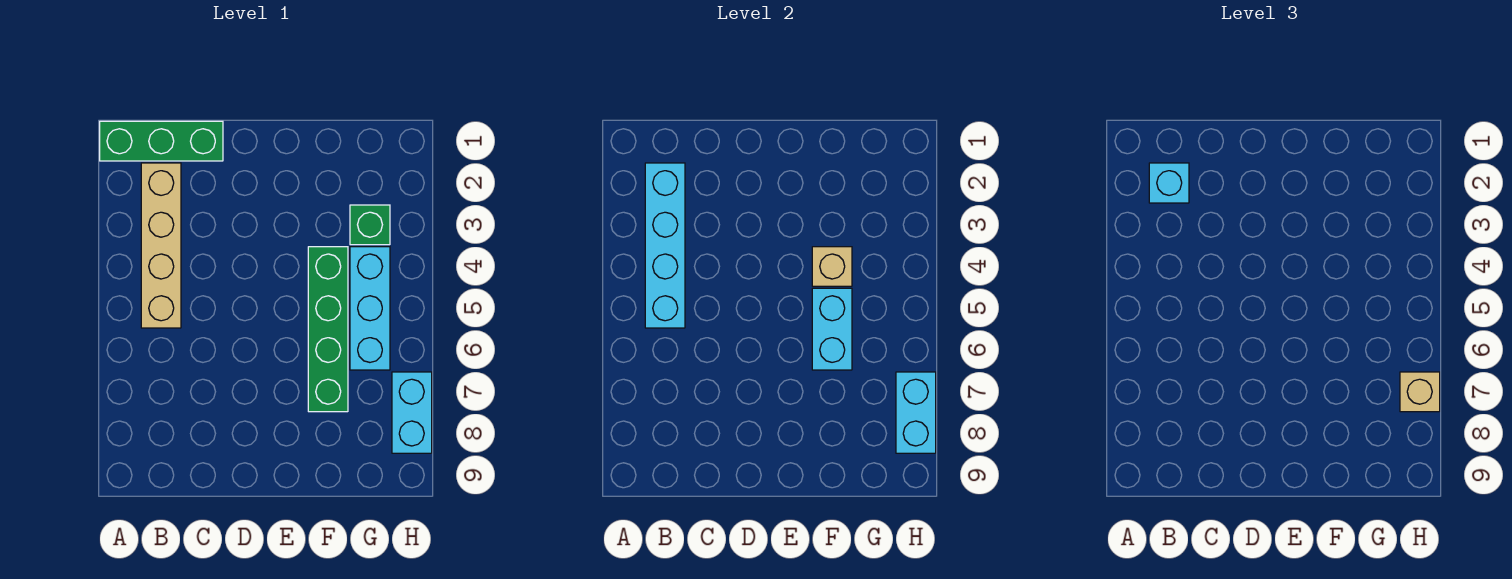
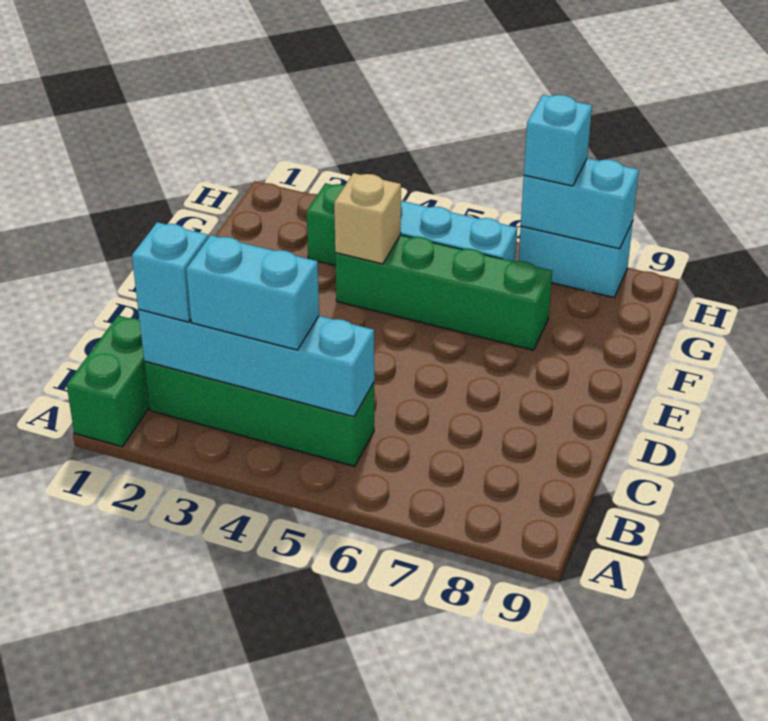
green brick A1:C1 level 1 -> green brick A1:B1 level 1
tan brick B2:B5 level 1 -> green brick B2:B5 level 1
cyan brick F5:F6 level 2 -> cyan brick B3:B4 level 3
tan brick H7 level 3 -> cyan brick H7 level 3

